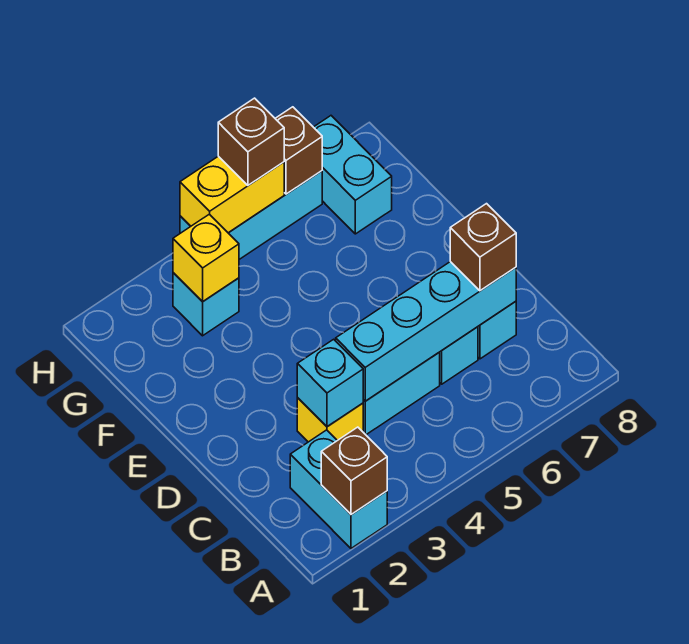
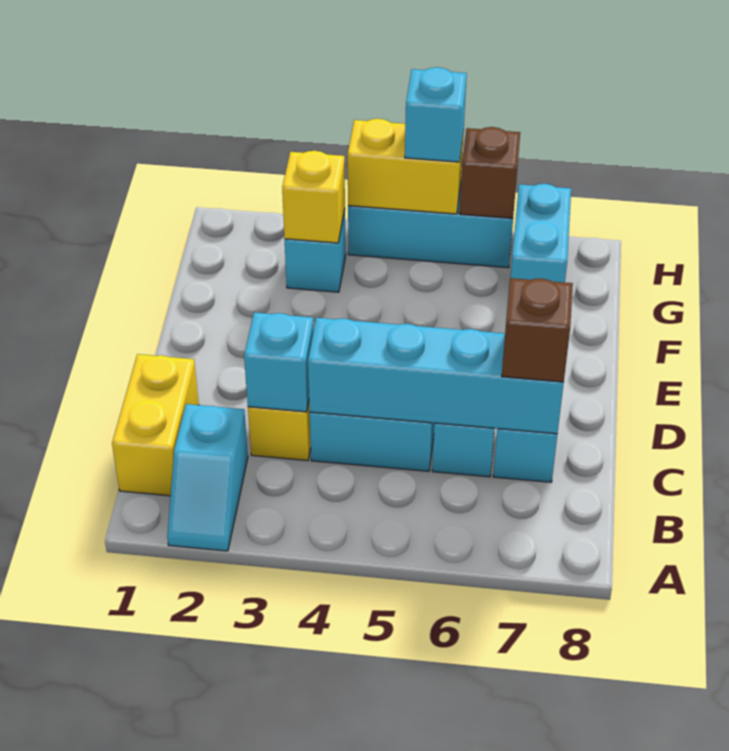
cyan brick A2:B2 level 1 -> cyan slope A2:B2 level 1 top B
brown brick A2 level 2 -> none
none -> yellow brick B1:C1 level 1
brown brick H5 level 3 -> cyan brick H5 level 3

